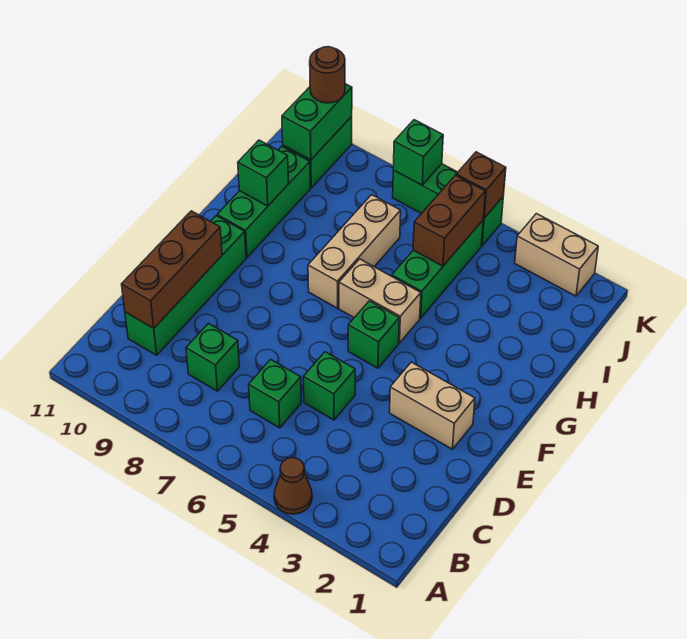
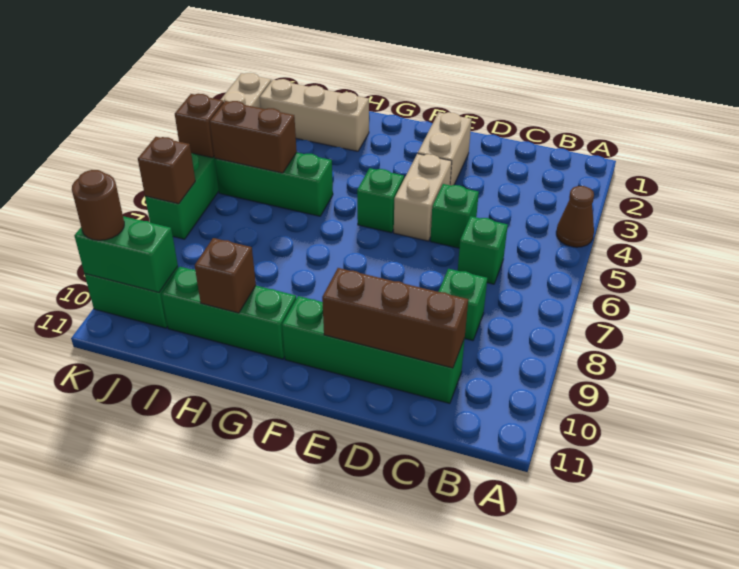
tan brick G5:G6 level 1 -> tan brick E4:E5 level 1
tan brick G7:I7 level 1 -> tan brick H2:J2 level 1
green brick H10 level 2 -> brown brick H10 level 2
green brick K7 level 2 -> brown brick K7 level 2

